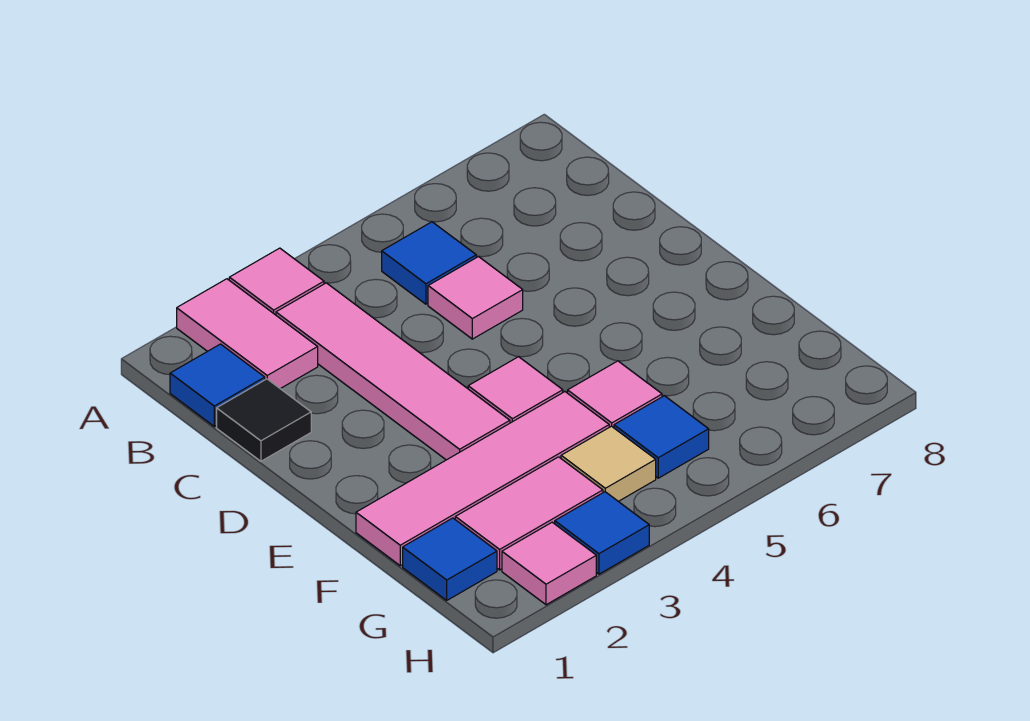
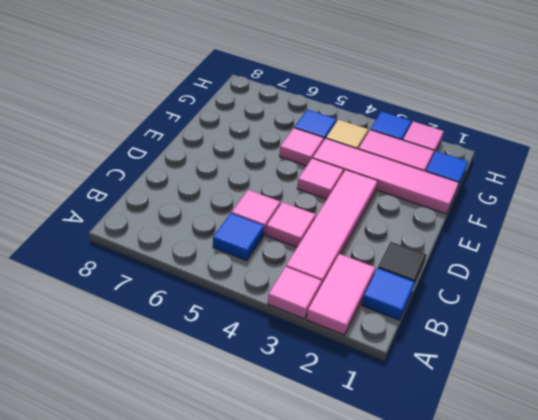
none -> pink tile C4 level 1

